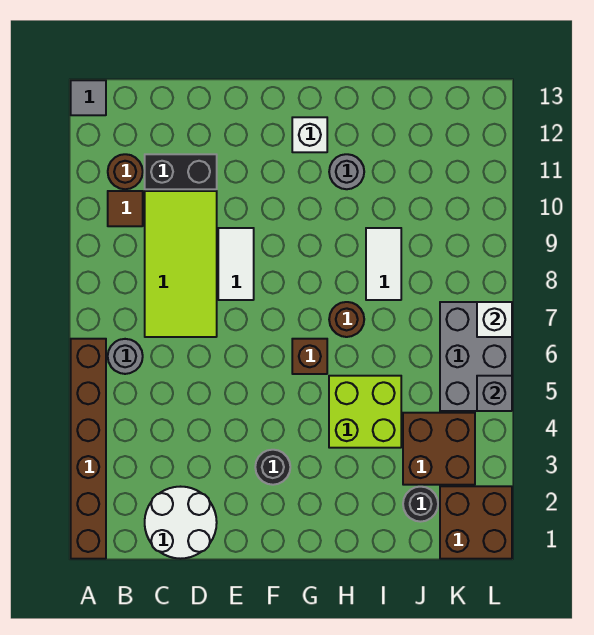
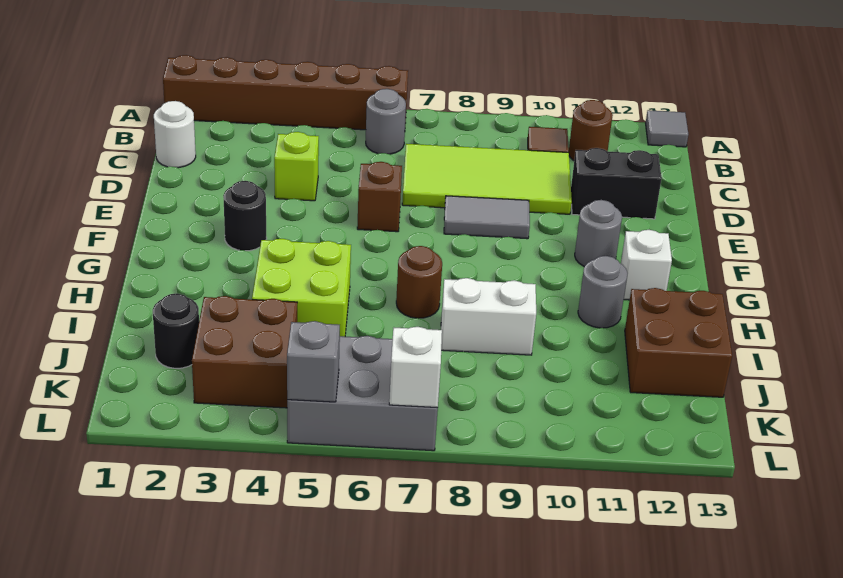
white round brick C1:D2 level 1 -> white round brick C1 level 1
black brick C11:D11 level 1 -> black brick D11:D12 level 1
none -> lime brick D4 level 1
white tile E8:E9 level 1 -> grey tile E8:E9 level 1
none -> grey round brick F11 level 1
brown brick G6 level 1 -> brown brick E6 level 1
white tile I8:I9 level 1 -> white brick I8:I9 level 1
brown brick K1:L2 level 1 -> brown brick I12:J13 level 1

